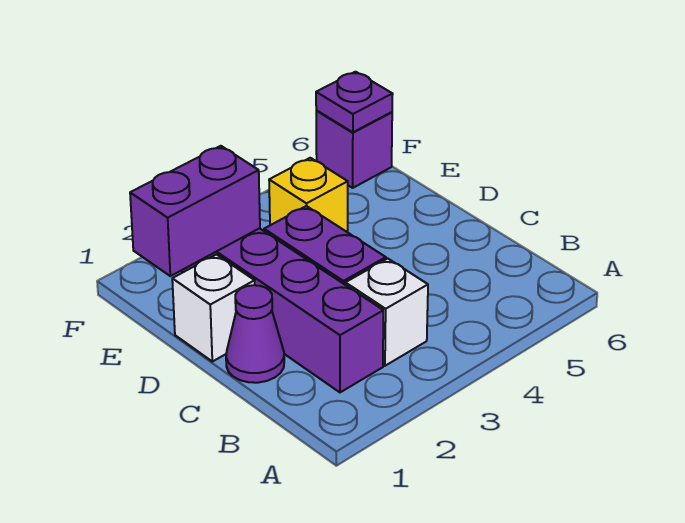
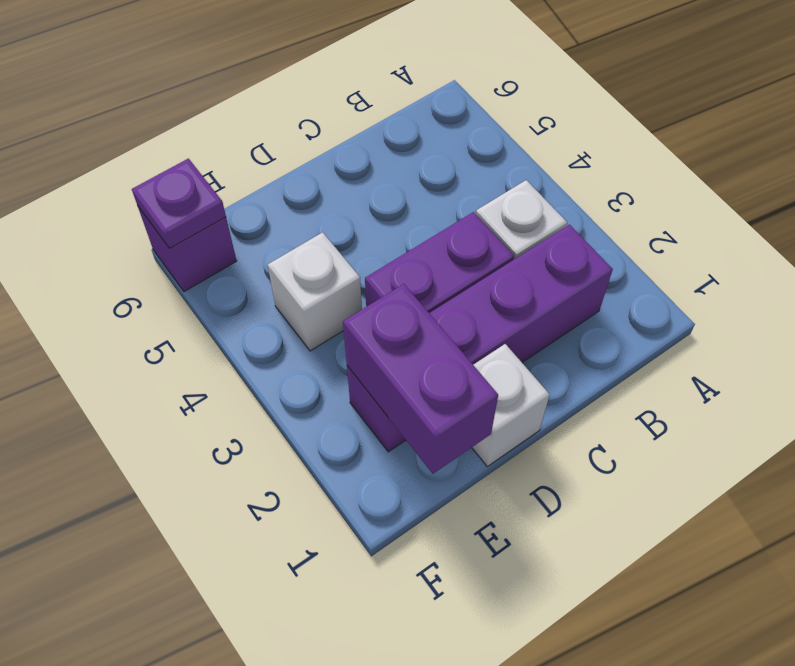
purple cone C1 level 1 -> none
yellow brick E4 level 1 -> white brick E4 level 1

